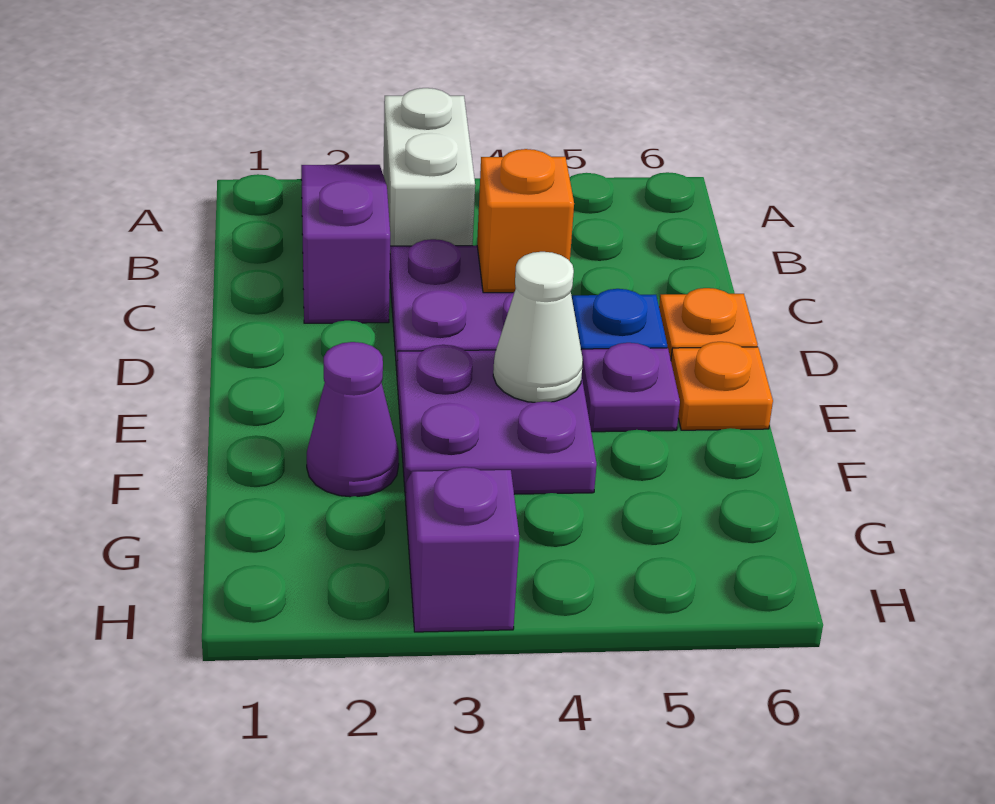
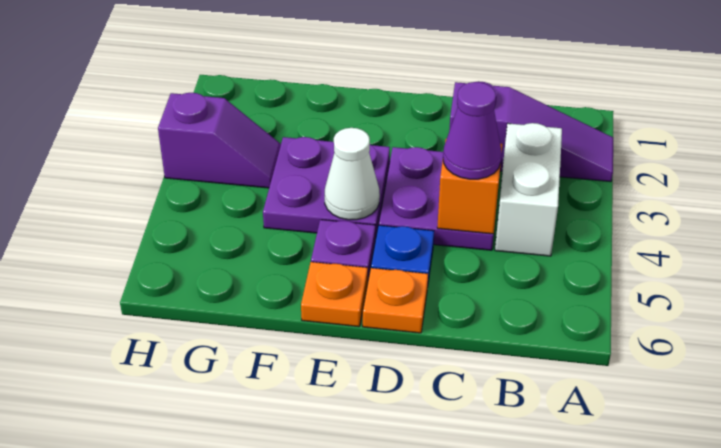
white brick A3:B3 level 1 -> white brick B3:B4 level 1
purple cone F2 level 1 -> purple cone C4 level 3

